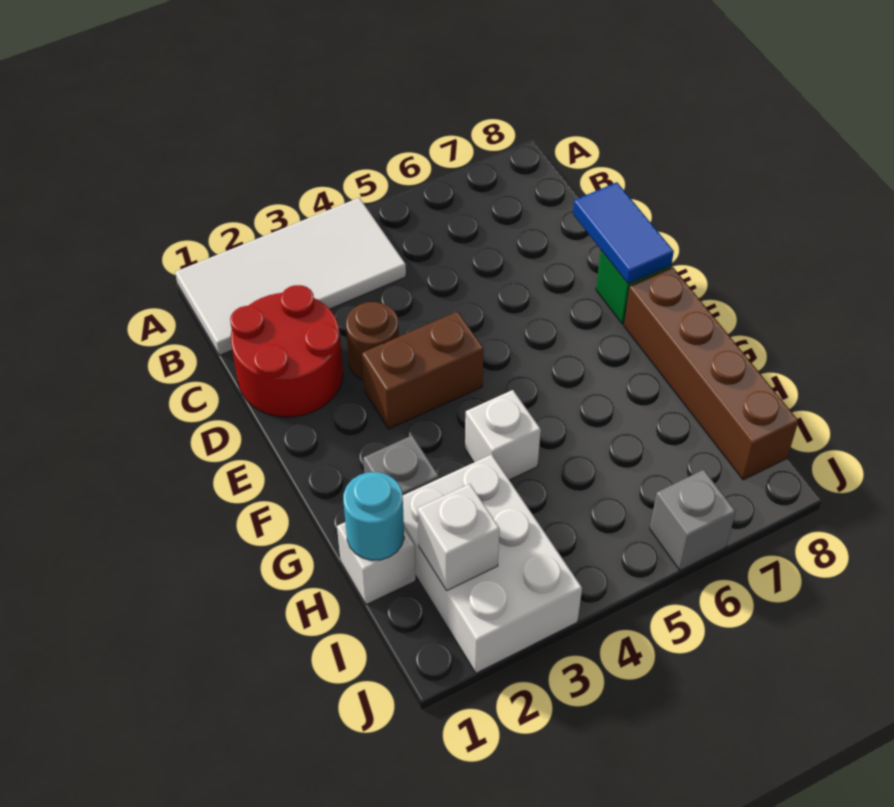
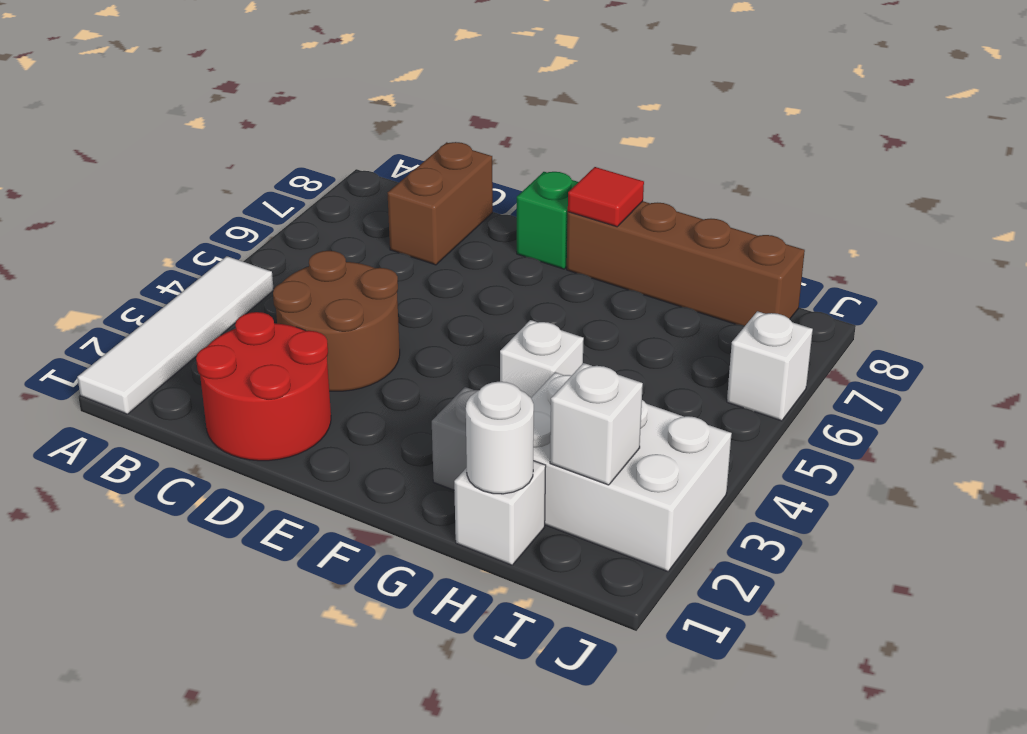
white tile A1:B4 level 1 -> white tile A1:A4 level 1
brown round brick D3 level 1 -> brown round brick C3:D4 level 1
blue tile D8:E8 level 2 -> none
brown brick E3:E4 level 1 -> brown brick C7:C8 level 1
none -> red tile F8 level 2
cyan round brick H1 level 2 -> white round brick H1 level 2
grey brick J6 level 1 -> white brick J6 level 1

